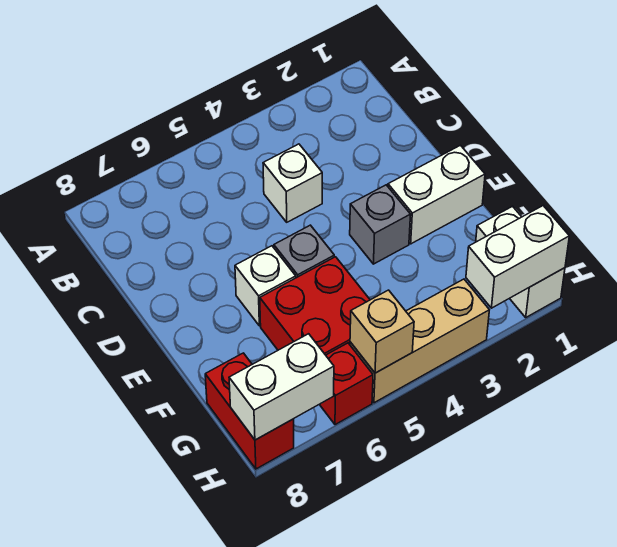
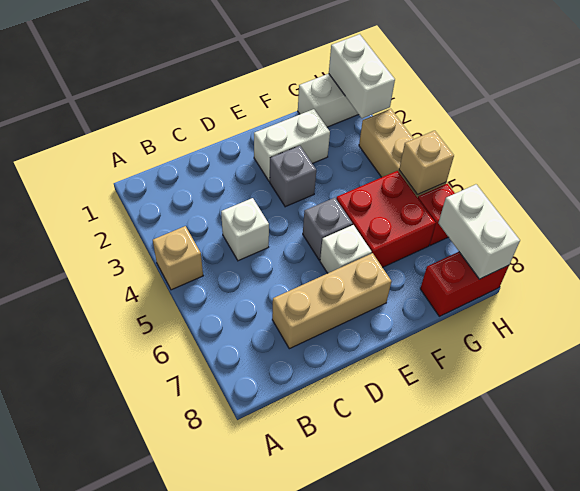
none -> tan brick A4 level 1
none -> tan brick C7:E7 level 1
white brick E1:E2 level 1 -> white brick E2:F2 level 1

